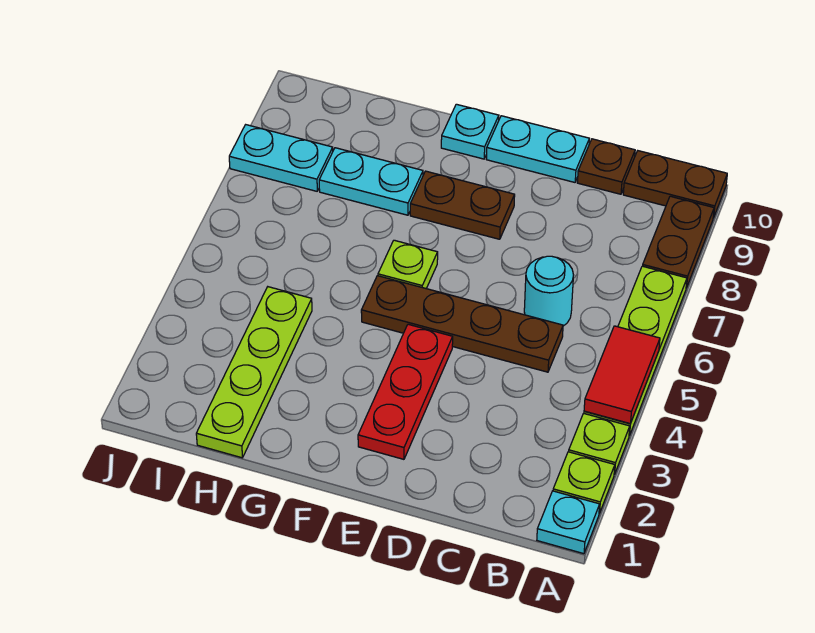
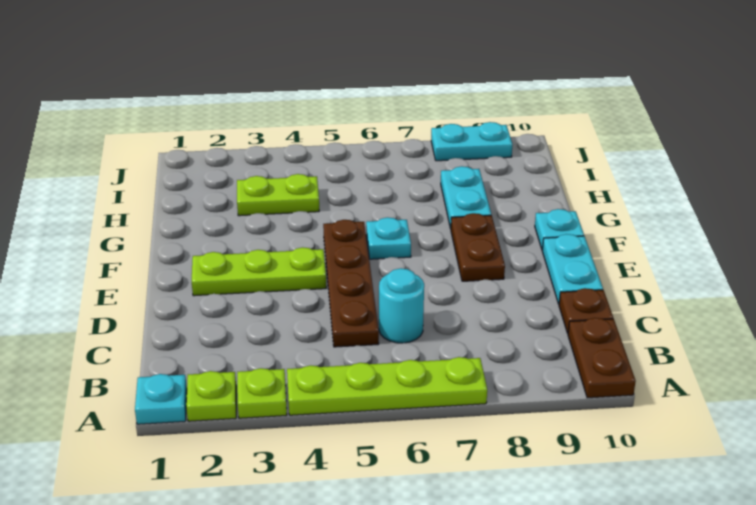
red tile A4:A5 level 2 -> none
brown plate A8:A9 level 1 -> none
red plate E2:E4 level 1 -> lime plate E2:E4 level 1
lime plate F6 level 1 -> cyan plate F6 level 1
lime plate H1:H4 level 1 -> lime plate H3:H4 level 1
cyan plate I8:J8 level 1 -> cyan plate J8:J9 level 1

